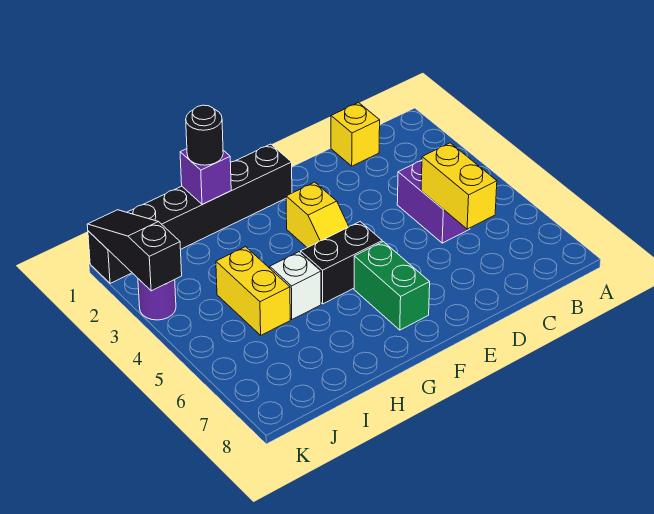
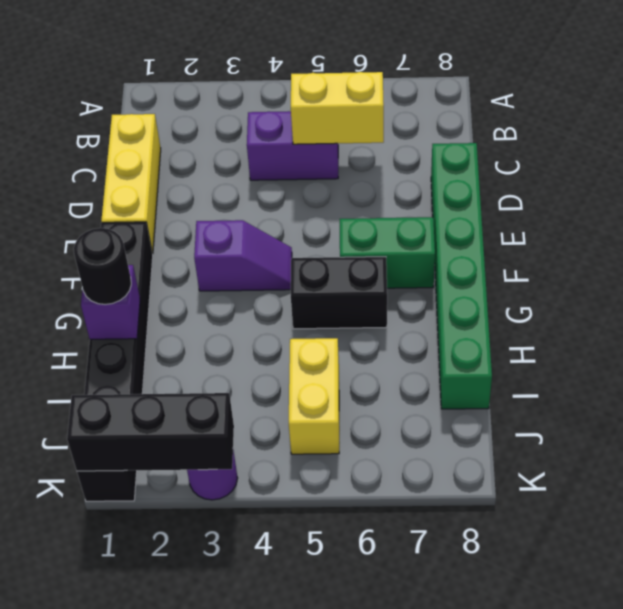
yellow brick C1 level 1 -> yellow brick C1:E1 level 1
none -> green brick D8:I8 level 1
yellow slope F3:F4 level 1 top 3 -> purple slope F3:F4 level 1 top 3
black brick F5:G5 level 1 -> black brick G5:G6 level 1
white brick H5 level 1 -> none
yellow brick I4:I5 level 1 -> yellow brick I5:J5 level 1
black slope K1:K3 level 2 top 3 -> black brick K1:K3 level 2

